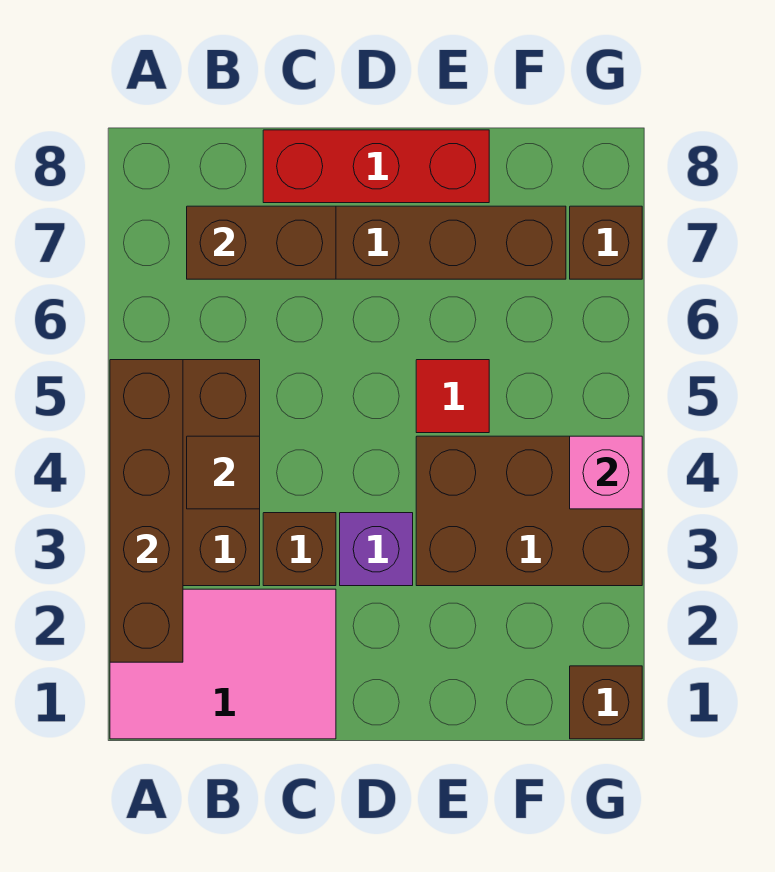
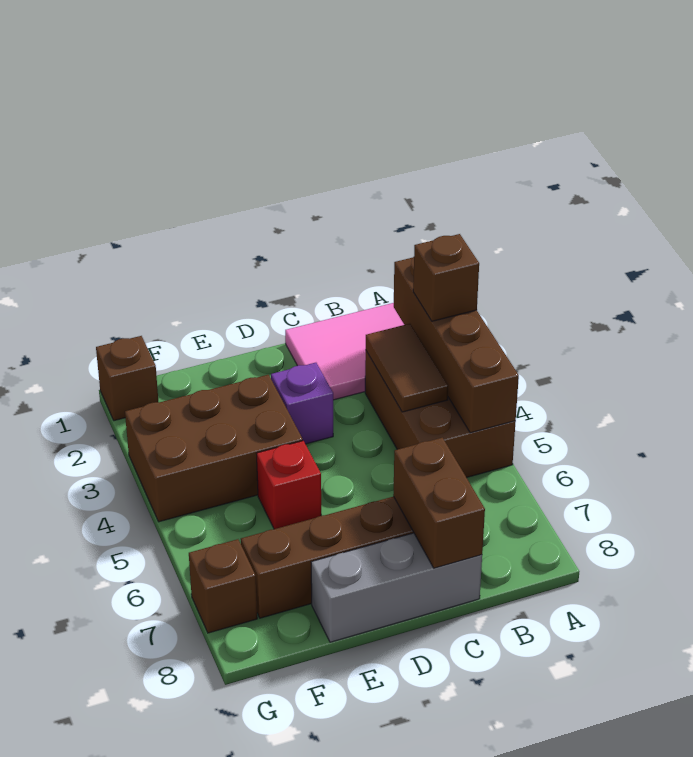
brown tile B4 level 2 -> brown tile B3:B4 level 2
brown brick B7:C7 level 2 -> brown brick C7:C8 level 2
brown brick C3 level 1 -> brown brick A3 level 3
red brick C8:E8 level 1 -> grey brick C8:E8 level 1
red tile E5 level 1 -> red brick E5 level 1
pink brick G4 level 2 -> none

